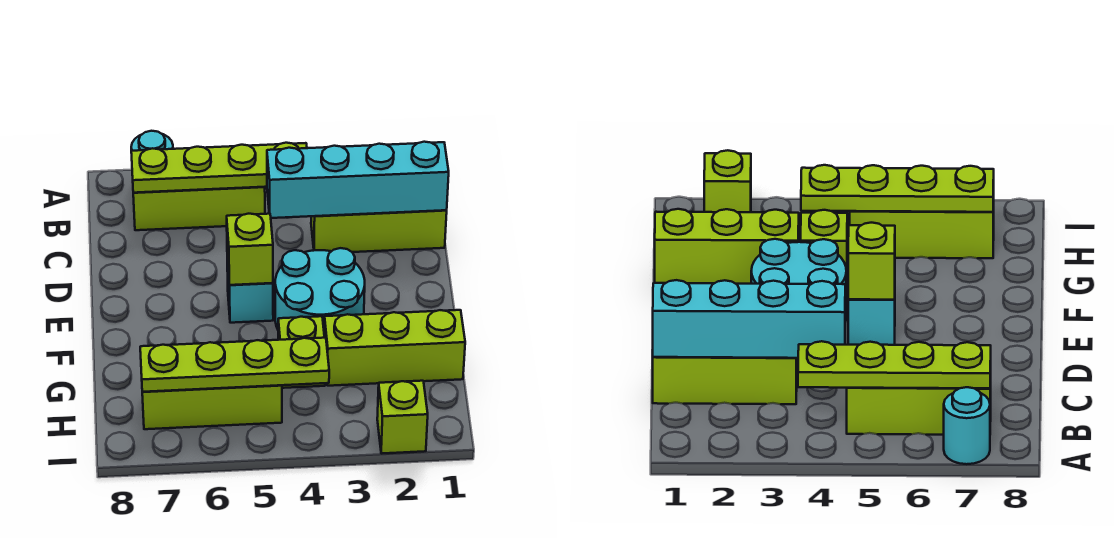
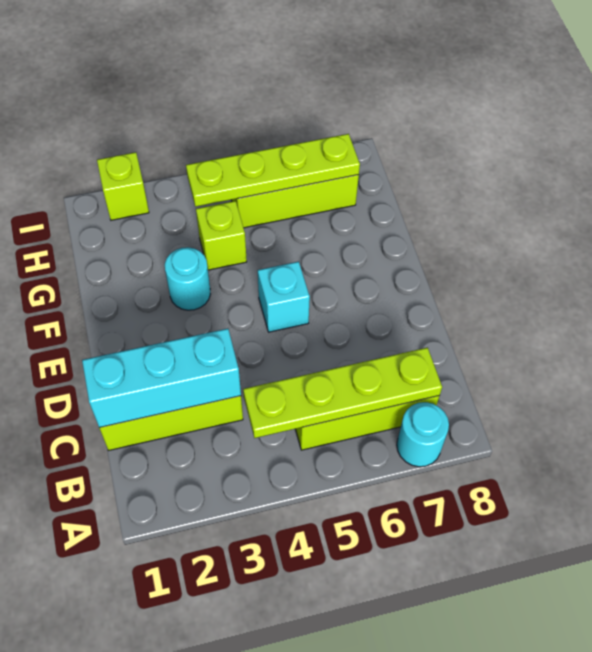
cyan brick C1:C4 level 2 -> cyan brick C1:C3 level 2
cyan round brick E3:F4 level 1 -> cyan round brick F3 level 1
lime brick E5 level 2 -> none
lime brick G1:G3 level 1 -> none

